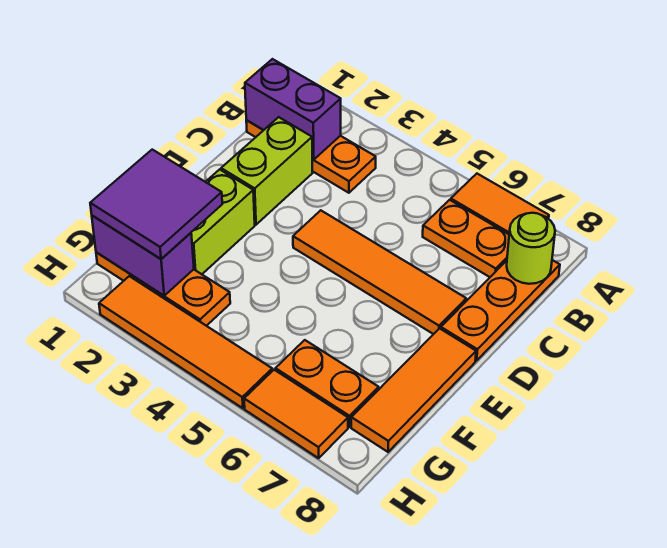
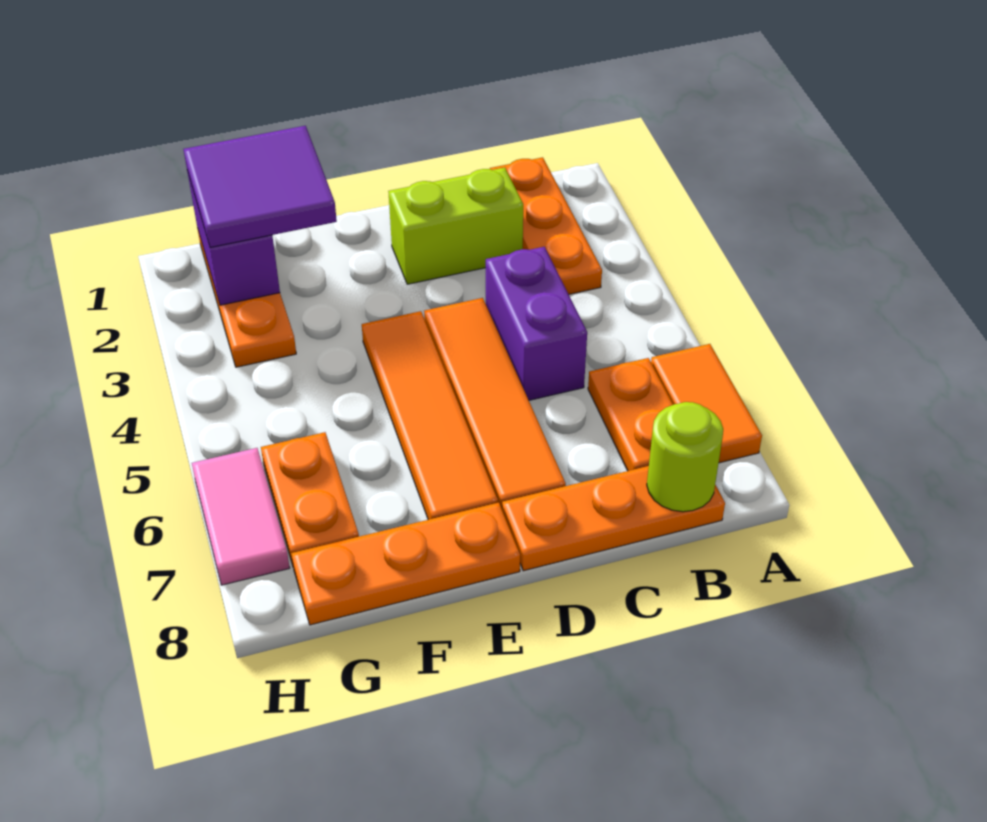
purple brick B1:B2 level 2 -> purple brick C4:C5 level 1
lime brick E2:F2 level 1 -> none
orange tile E8:G8 level 1 -> orange plate E8:G8 level 1
orange tile H2:H5 level 1 -> orange tile E4:E7 level 1
orange tile H6:H7 level 1 -> pink tile H6:H7 level 1

